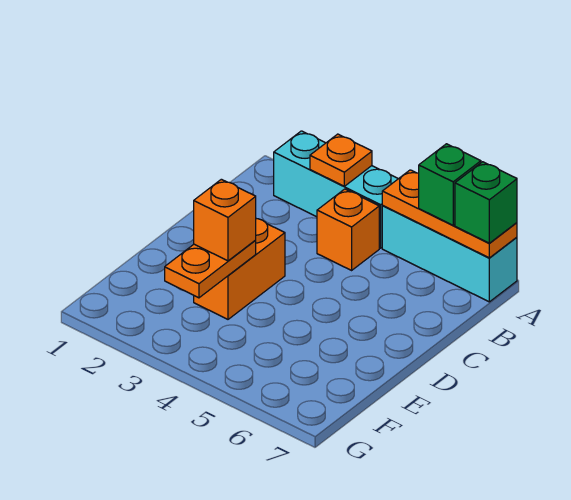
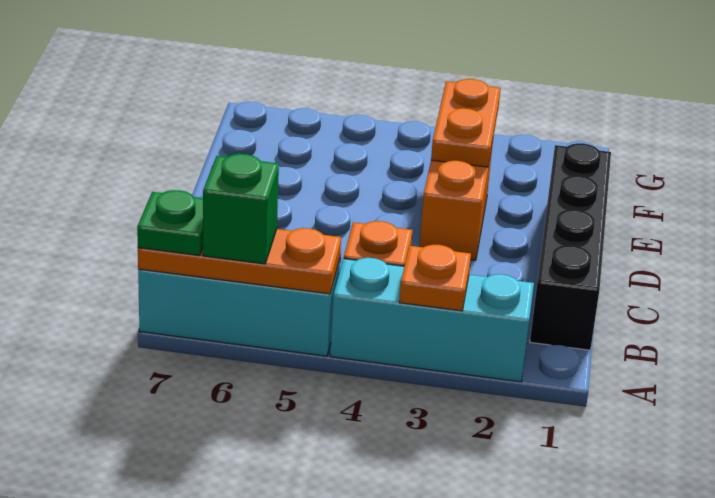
green brick A7 level 3 -> green plate A7 level 3
none -> black brick B1:E1 level 1
orange brick E3 level 3 -> none

